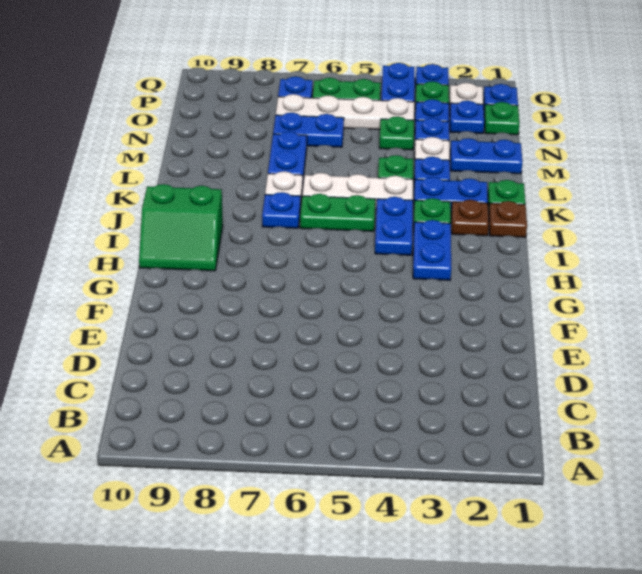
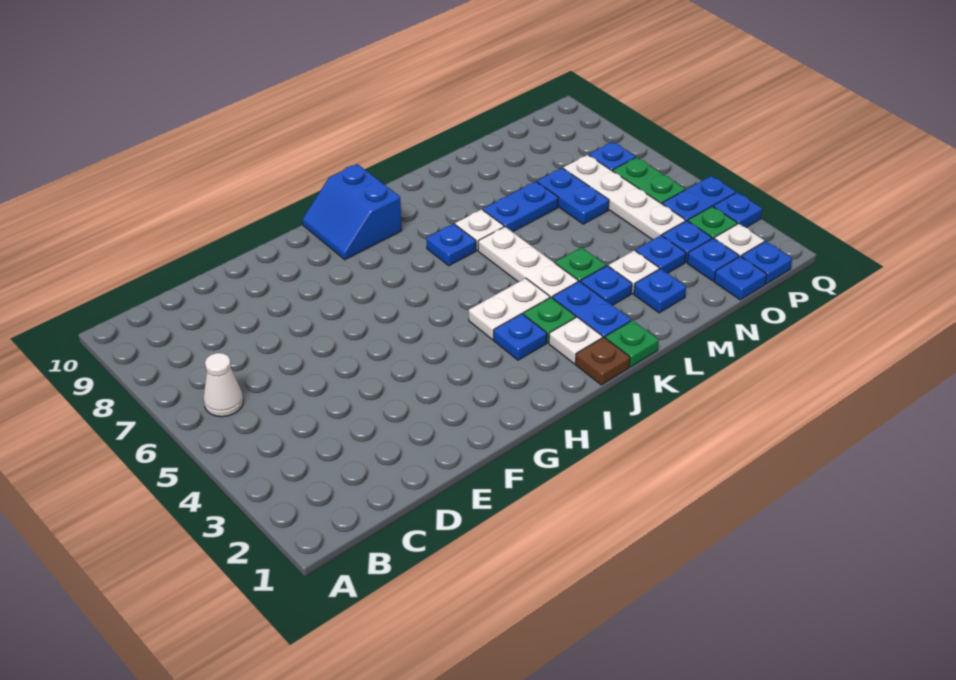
none -> white cone B6 level 1
blue plate H3:I3 level 1 -> blue plate I3 level 1
green slope H9:I10 level 1 top I -> blue slope H9:I10 level 1 top I
blue plate I4:J4 level 1 -> white plate I4:J4 level 1
brown plate J2 level 1 -> white plate J2 level 1
green plate J5:J6 level 1 -> none
blue plate M1:M2 level 1 -> blue plate M2 level 1
green plate N4 level 1 -> none
green plate O1 level 1 -> blue plate O1 level 1

